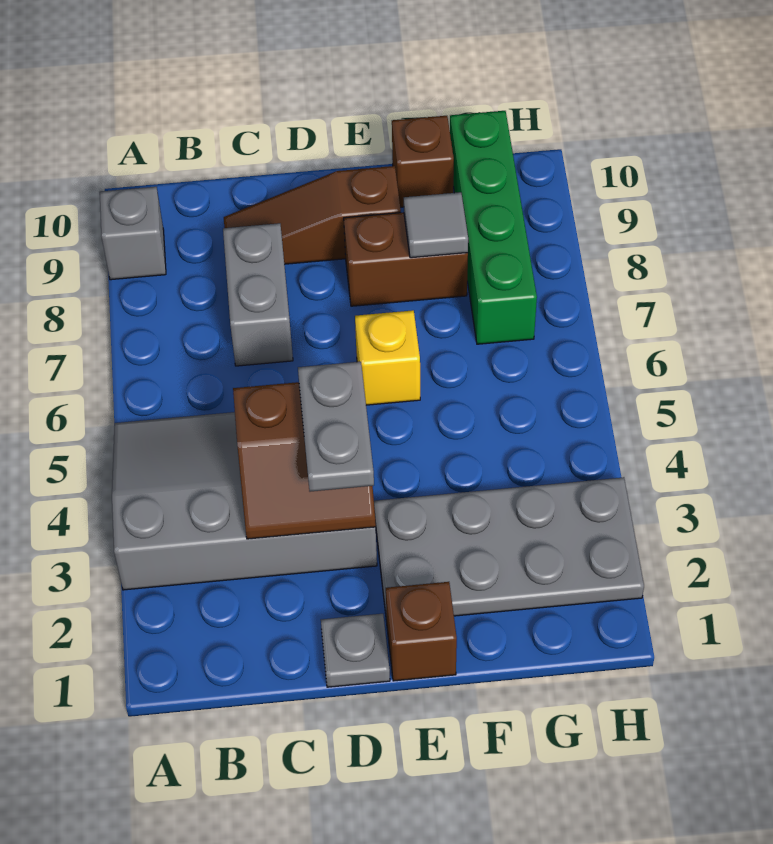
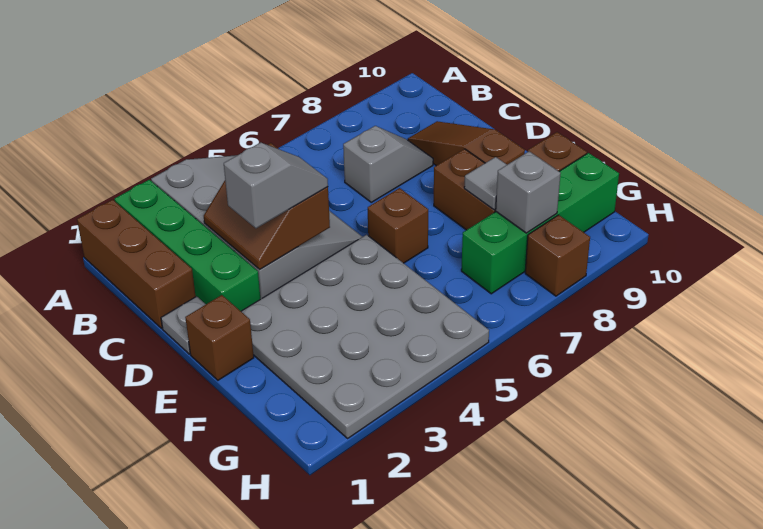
none -> brown brick A1:C1 level 1
none -> green brick A2:D2 level 1
grey brick A9 level 1 -> grey brick G8 level 2
grey brick C7:C8 level 1 -> grey slope C7:C8 level 1 top 7
grey plate D3:D4 level 3 -> grey slope D3:D4 level 3 top 3
grey plate E2:H3 level 1 -> grey plate E2:H5 level 1
yellow brick E6 level 1 -> brown brick E6 level 1
none -> brown brick H8 level 1

